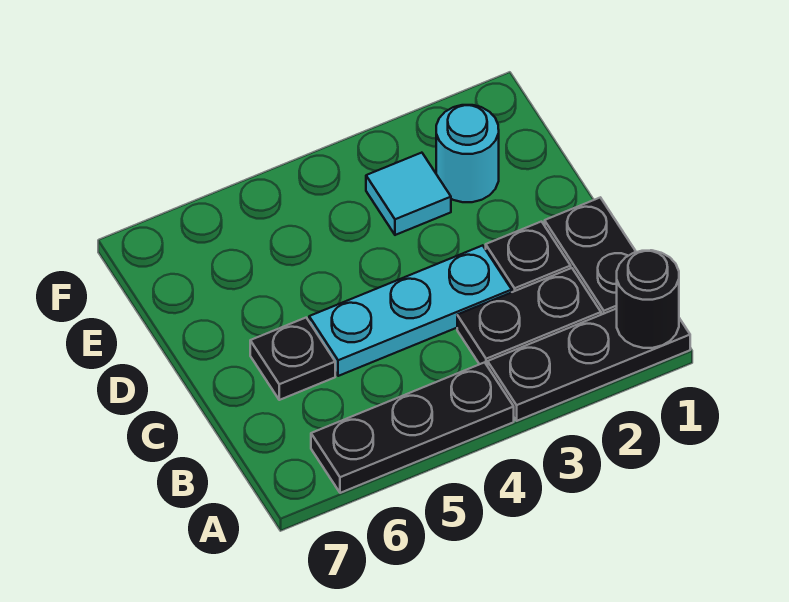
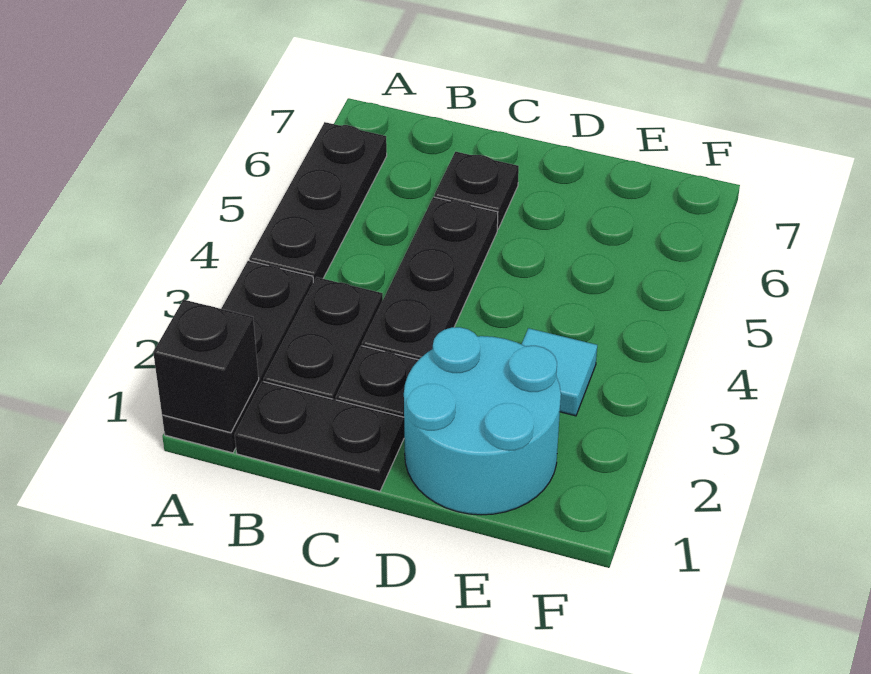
black round brick A1 level 2 -> black brick A1 level 2
cyan plate C3:C5 level 1 -> black plate C3:C5 level 1
cyan round brick E2 level 1 -> cyan round brick D1:E2 level 1

